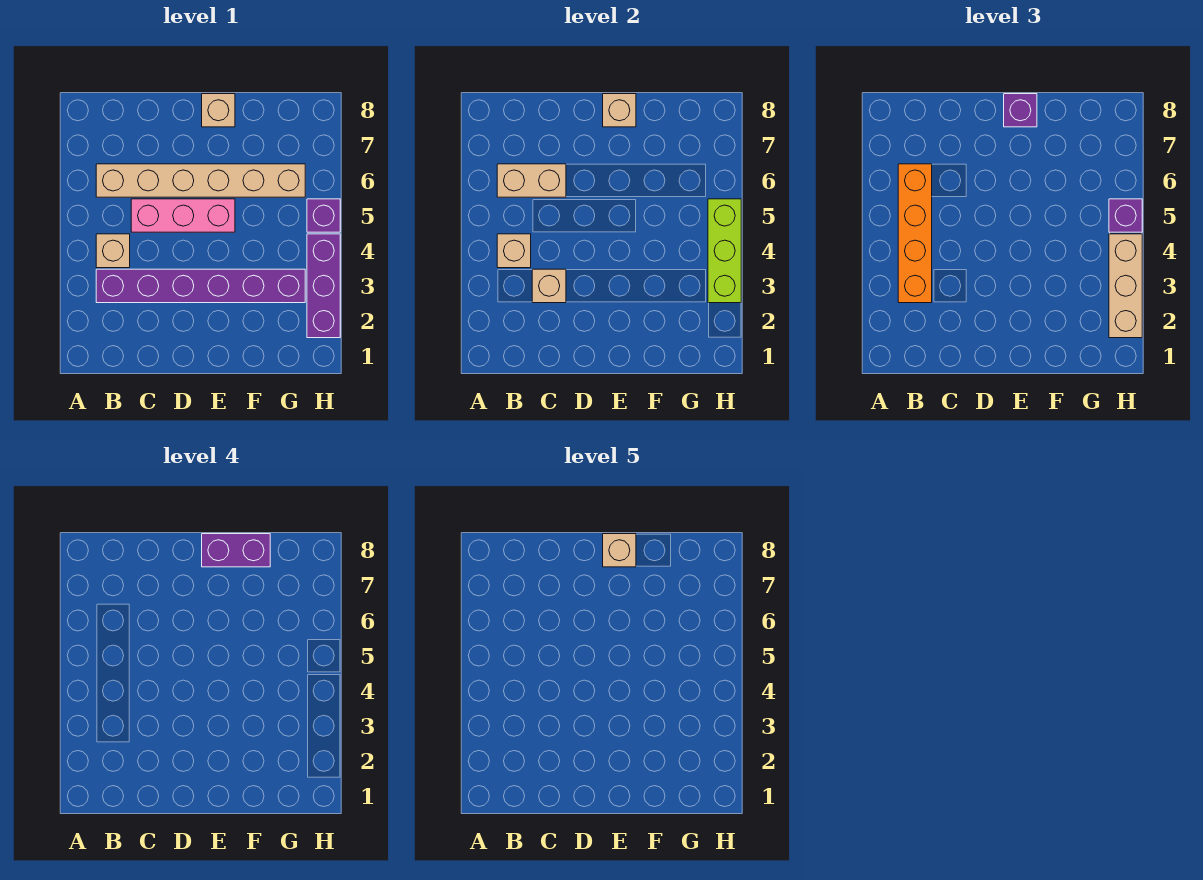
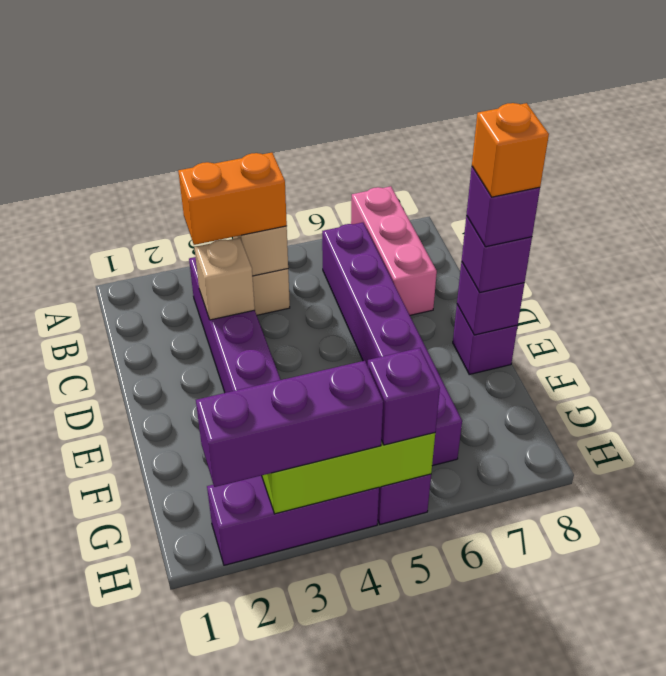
orange brick B3:B6 level 3 -> orange brick B3:B4 level 3
tan brick B6:G6 level 1 -> purple brick B6:G6 level 1
tan brick B6:C6 level 2 -> none
pink brick C5:E5 level 1 -> pink brick A7:C7 level 1
tan brick E8 level 1 -> purple brick E8 level 1
tan brick E8 level 2 -> purple brick E8 level 2
purple brick E8:F8 level 4 -> purple brick E8 level 4
tan brick E8 level 5 -> orange brick E8 level 5
tan brick H2:H4 level 3 -> purple brick H2:H4 level 3

